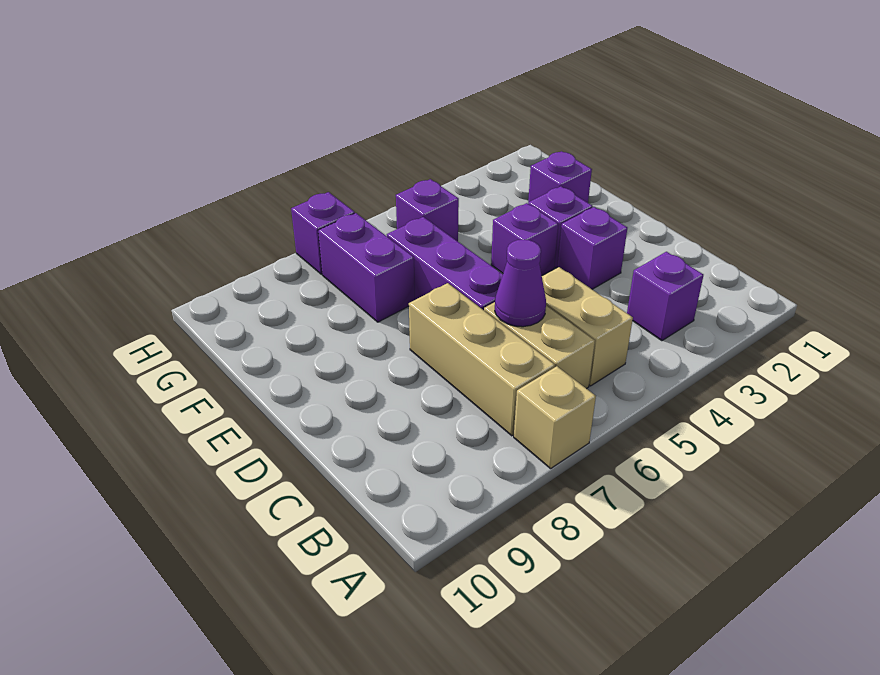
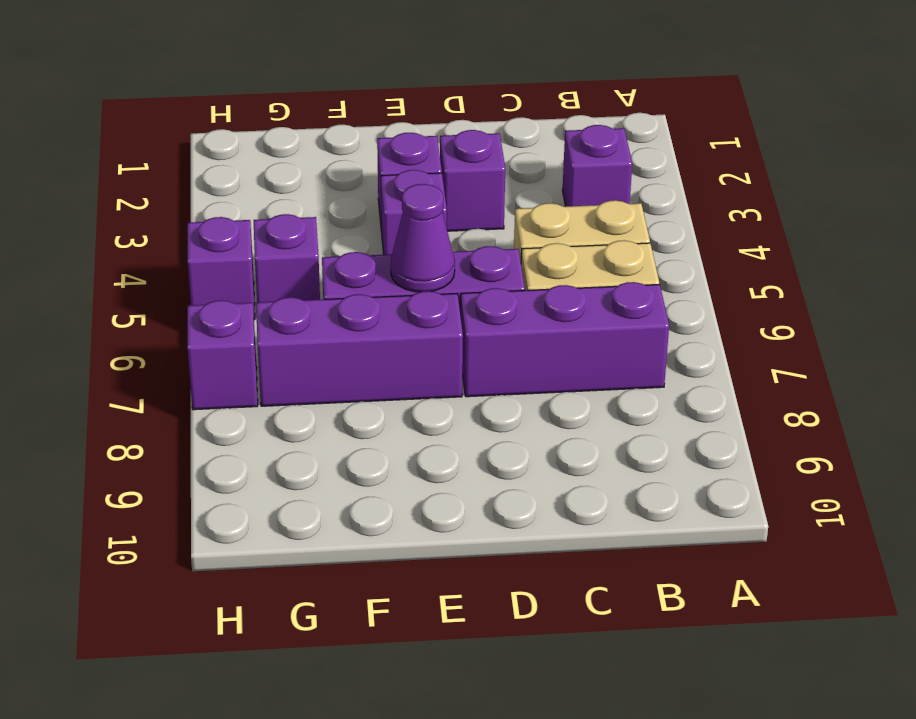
tan brick A7 level 1 -> none
tan brick B7:D7 level 1 -> purple brick B7:D7 level 1
purple cone C6 level 2 -> purple cone E6 level 2
purple brick F2 level 1 -> purple brick H5 level 1
purple brick F7:G7 level 1 -> purple brick E7:G7 level 1

